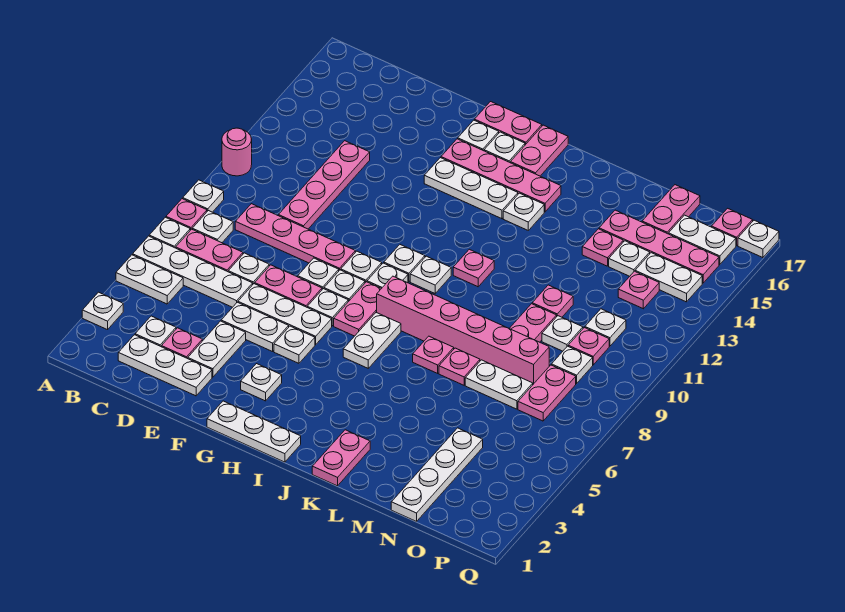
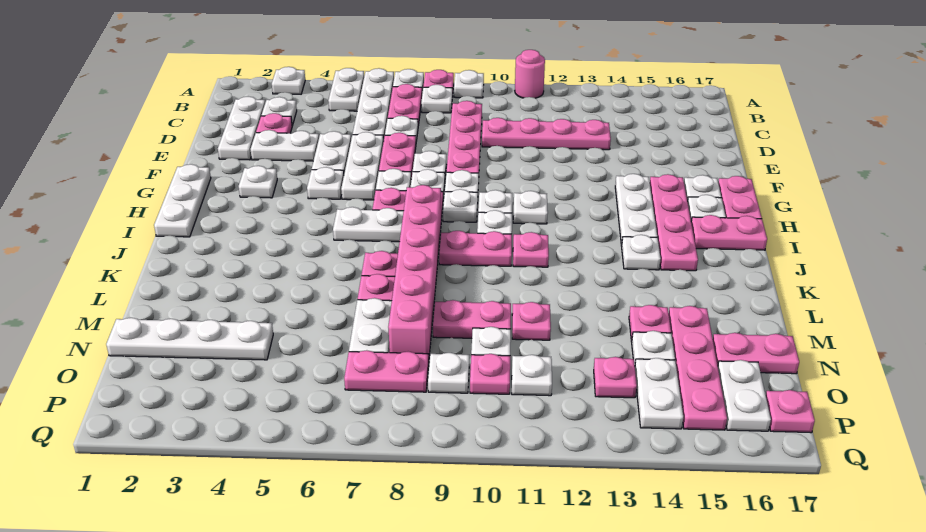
pink plate K1:K2 level 1 -> pink plate J9:J10 level 1
white plate Q17 level 1 -> white plate H11 level 1

